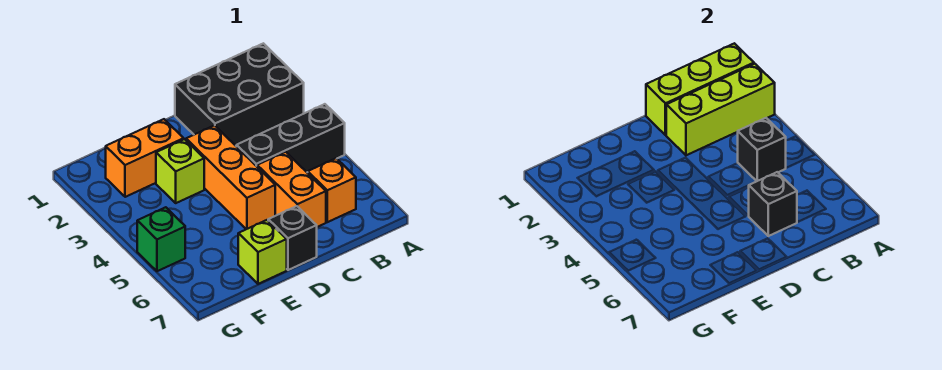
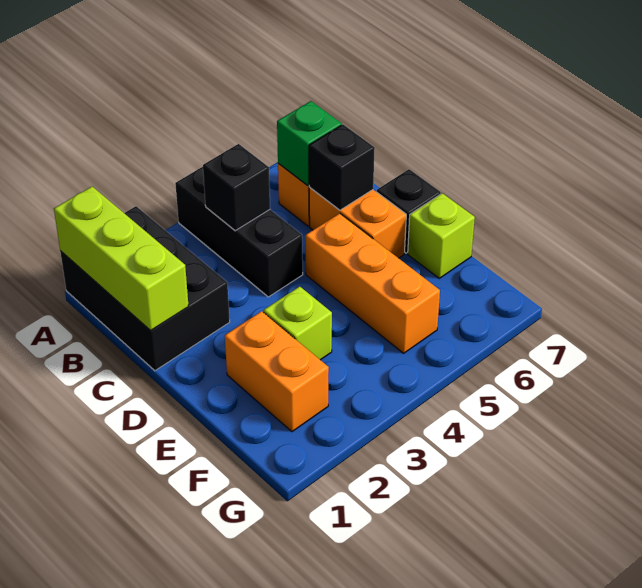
lime brick A2:C2 level 2 -> none
orange brick C5:C6 level 1 -> orange brick C6:D6 level 1
orange brick D3:D5 level 1 -> orange brick D5:F5 level 1
green brick G5 level 1 -> green brick B6 level 2

